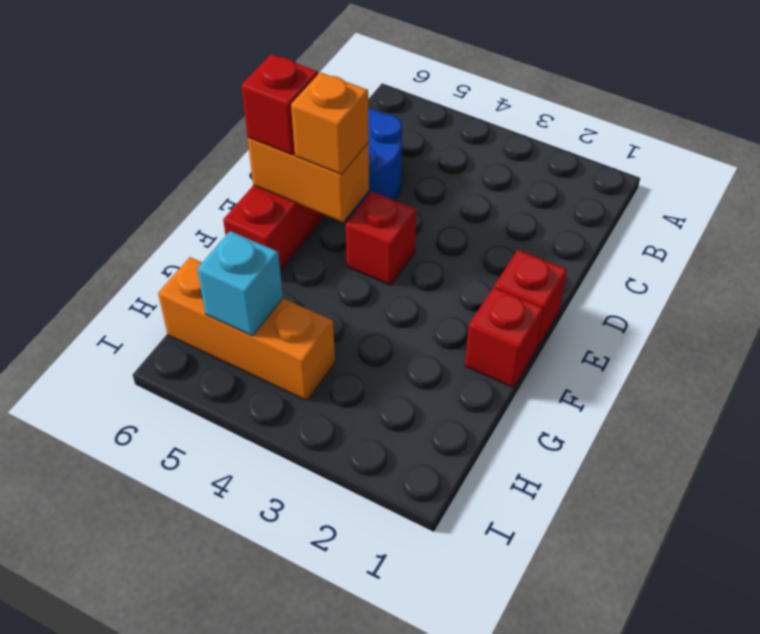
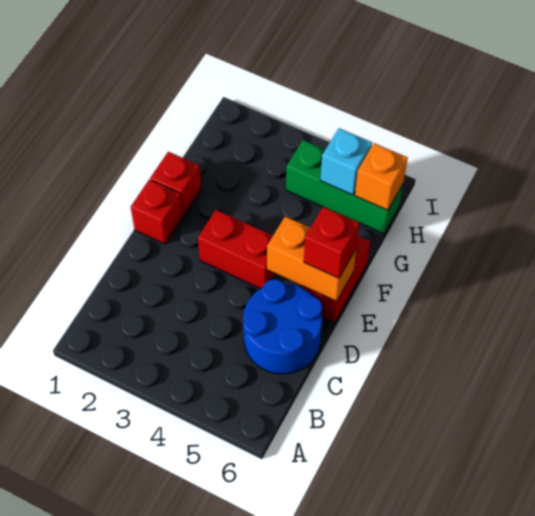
red brick E4 level 1 -> red brick E3:E4 level 1
orange brick E5 level 3 -> orange brick H6 level 2
orange brick H4:H6 level 1 -> green brick H4:H6 level 1

